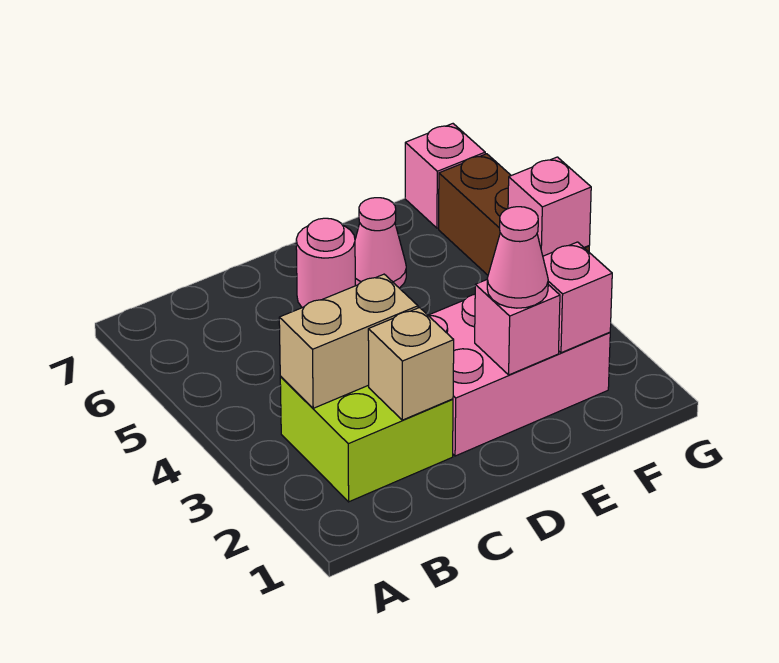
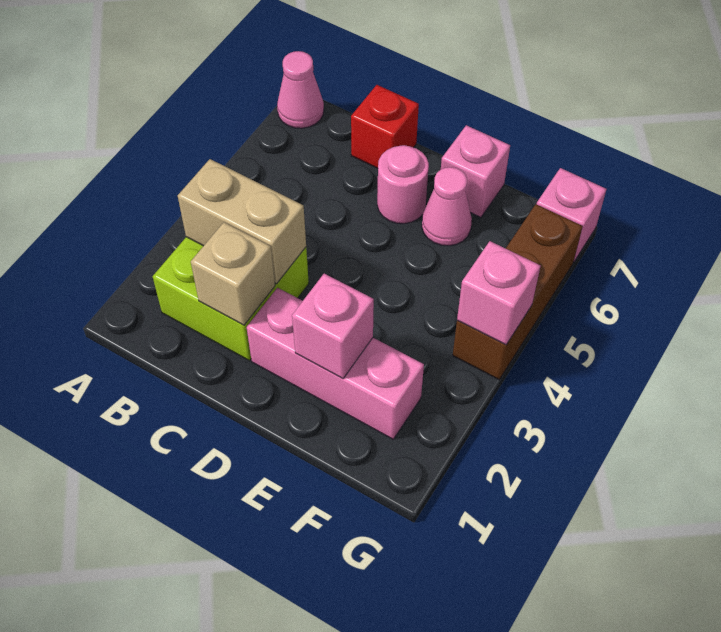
none -> red brick C7 level 1
pink brick D2:F3 level 1 -> pink brick D2:F2 level 1
pink cone E2 level 3 -> pink cone A7 level 1
pink brick F2 level 2 -> pink brick E7 level 1

